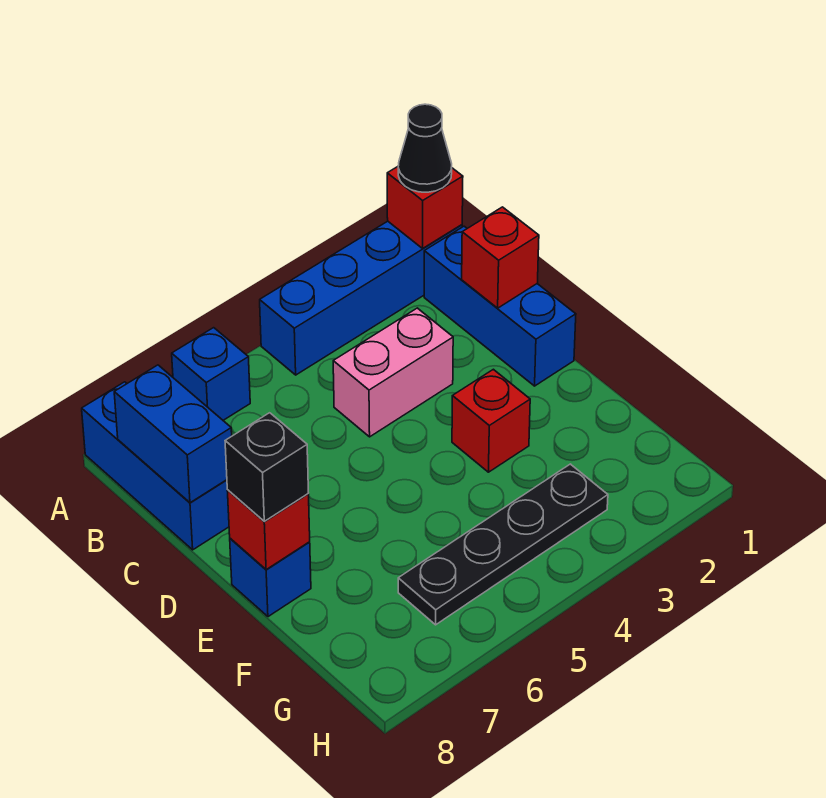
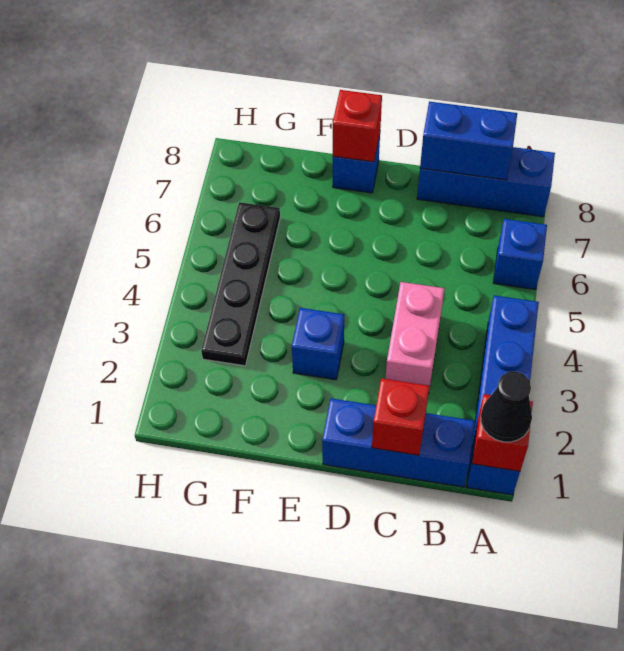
red brick E3 level 1 -> blue brick E3 level 1
black brick E8 level 3 -> none

